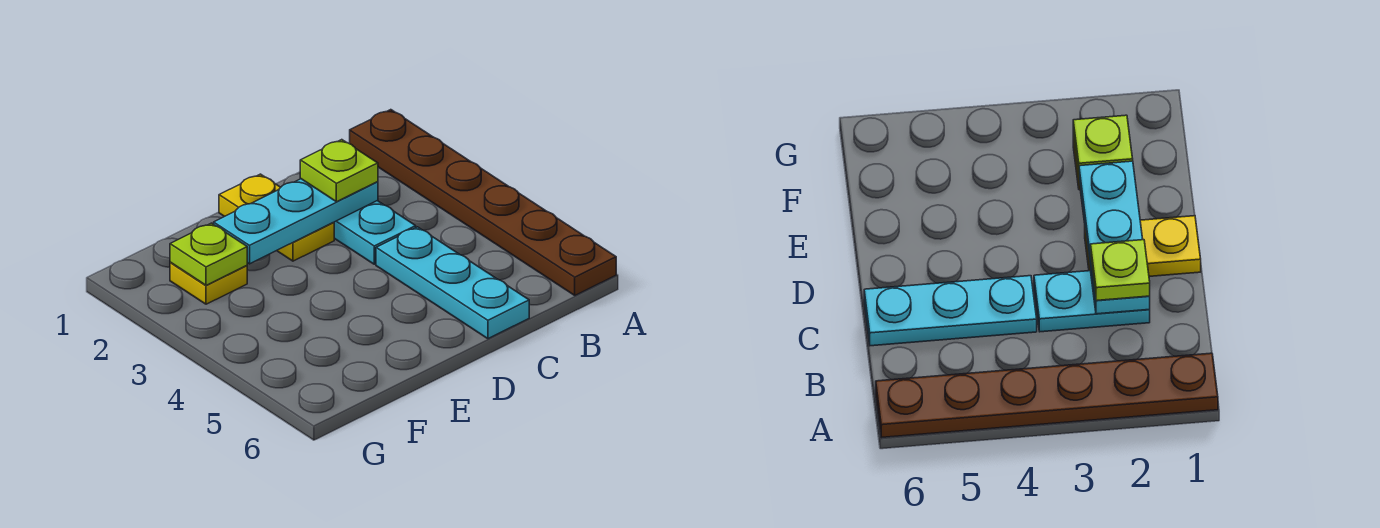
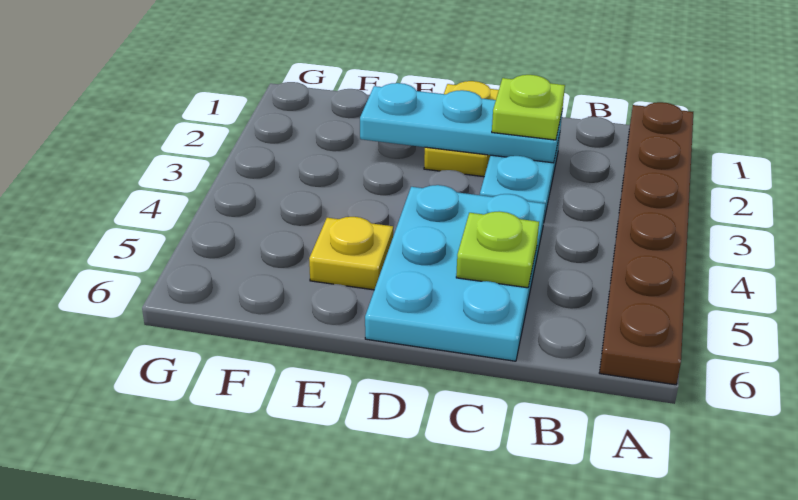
cyan plate C4:C6 level 1 -> cyan plate C4:D6 level 1
yellow plate F2 level 1 -> yellow plate E5 level 1
lime plate F2 level 2 -> lime plate C5 level 2

